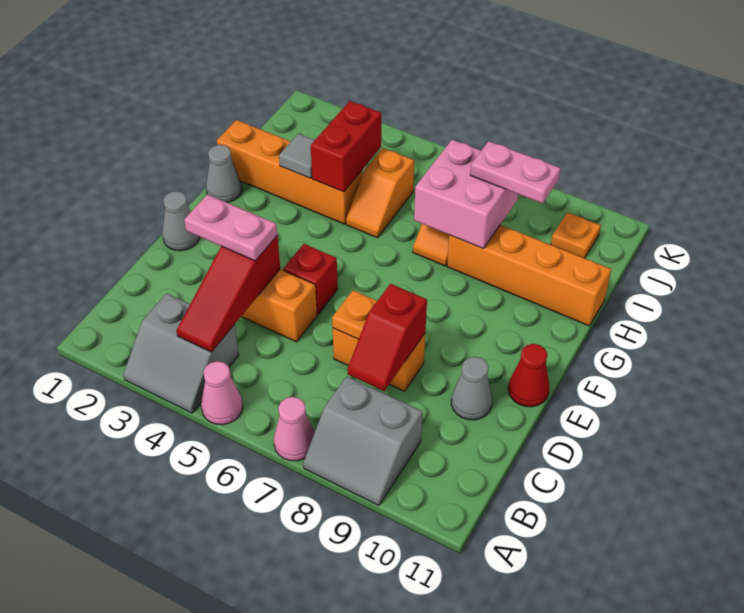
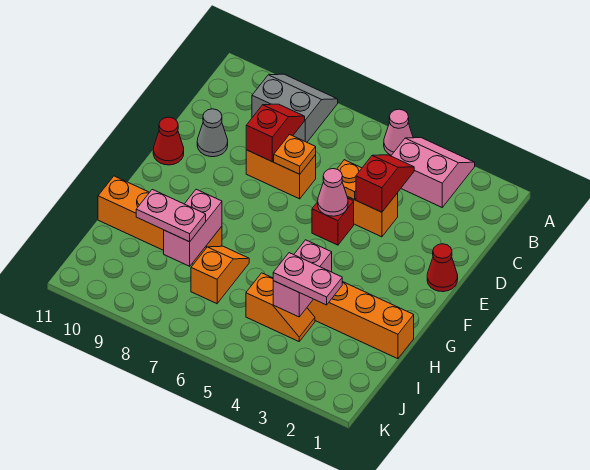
grey slope A3:B4 level 1 top B -> pink slope A3:B4 level 1 top B
pink cone A7 level 1 -> pink cone E5 level 2
red slope B4:D4 level 2 top D -> red slope C4:D4 level 2 top D
pink plate D3:D4 level 3 -> pink plate I3:I4 level 3
grey cone E1 level 1 -> red cone E1 level 1
grey cone G1 level 1 -> none
grey tile H3 level 2 -> none
red brick H4:I4 level 2 -> pink brick H4:I4 level 2
orange slope H5:I5 level 1 top I -> orange slope I4:I5 level 1 top 5
pink brick H7:I8 level 2 -> pink brick H8:I8 level 2
orange plate J10 level 1 -> orange plate D5 level 2

